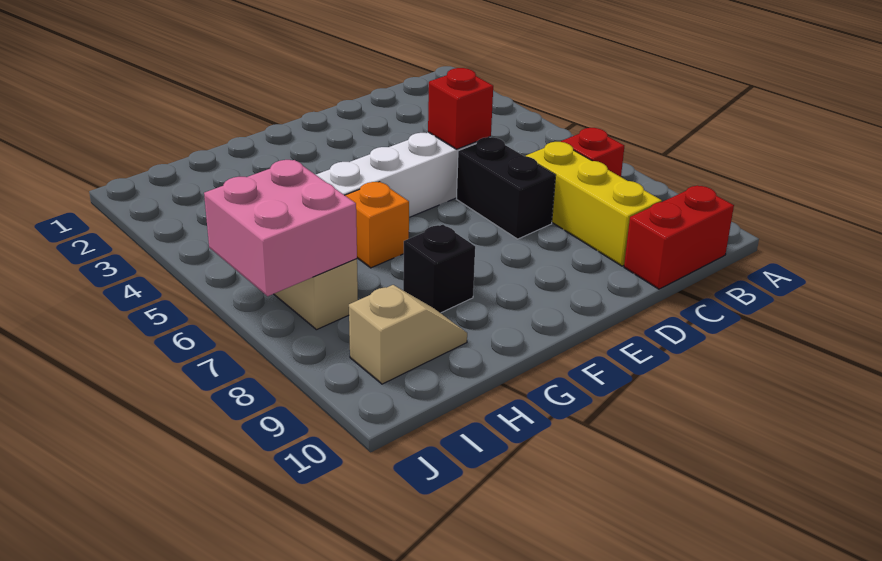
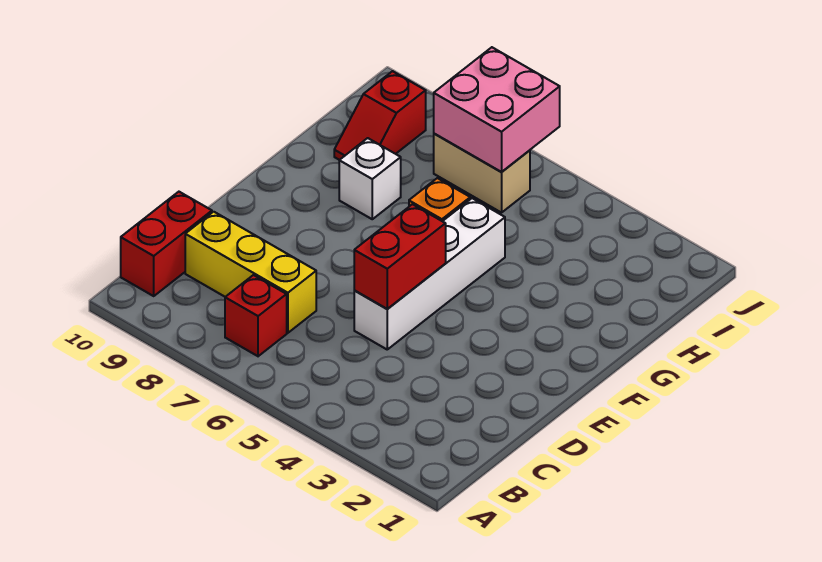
red brick D5 level 2 -> red brick D5:E5 level 2
black brick D6:D7 level 1 -> none
black brick G8 level 1 -> white brick G8 level 1
tan slope H9:I9 level 1 top I -> red slope H9:I9 level 1 top I

